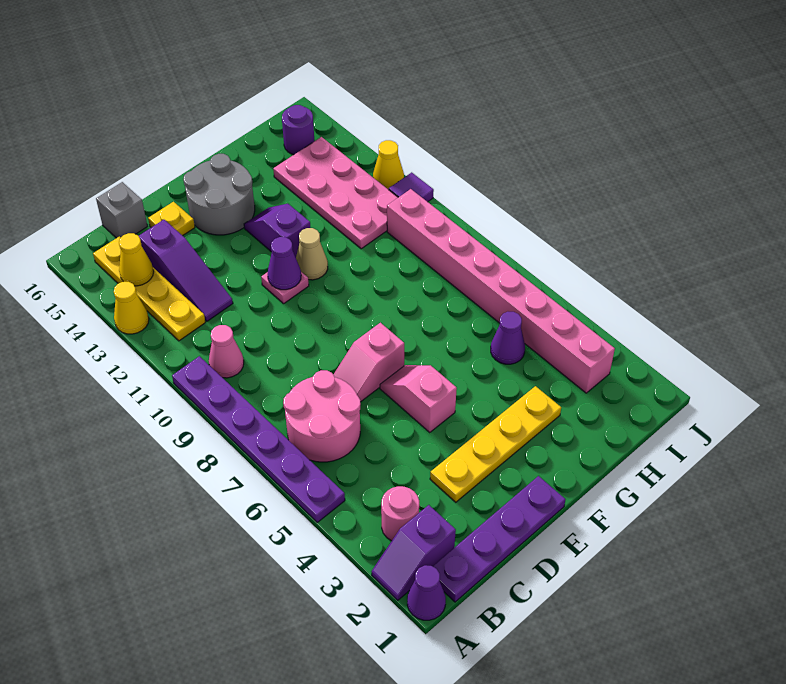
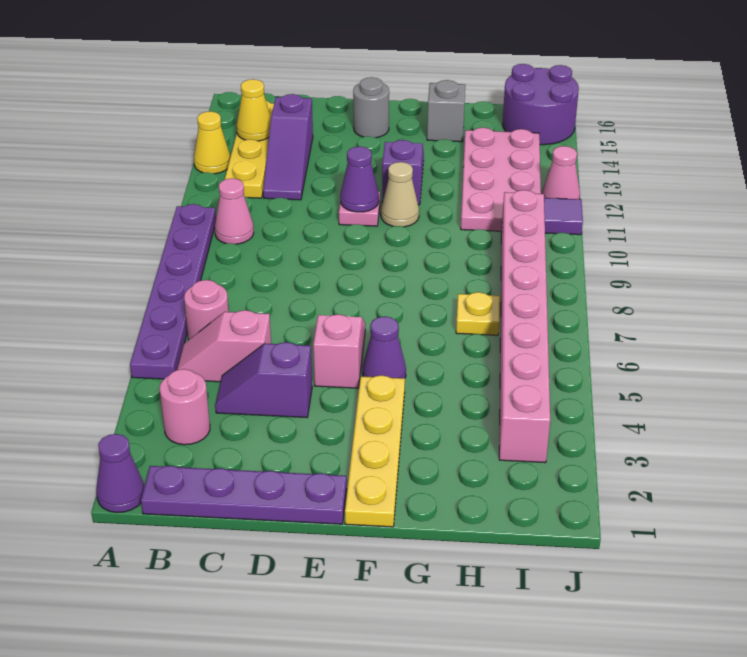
purple slope A2:B2 level 1 top B -> purple slope C4:D4 level 1 top D
pink round brick B6:C7 level 1 -> pink round brick B6 level 1
grey brick C16 level 1 -> grey brick G15 level 1
yellow plate D3:G3 level 1 -> yellow plate F1:F4 level 1
pink slope D7:E7 level 1 top E -> pink slope B5:C5 level 1 top C
yellow plate D15 level 1 -> yellow plate H7 level 1
grey round brick E14:F15 level 1 -> grey round brick E15 level 1
purple cone H5 level 1 -> purple cone F5 level 1
purple round brick I15 level 1 -> purple round brick I15:J16 level 1
yellow cone J12 level 1 -> pink cone J12 level 1

